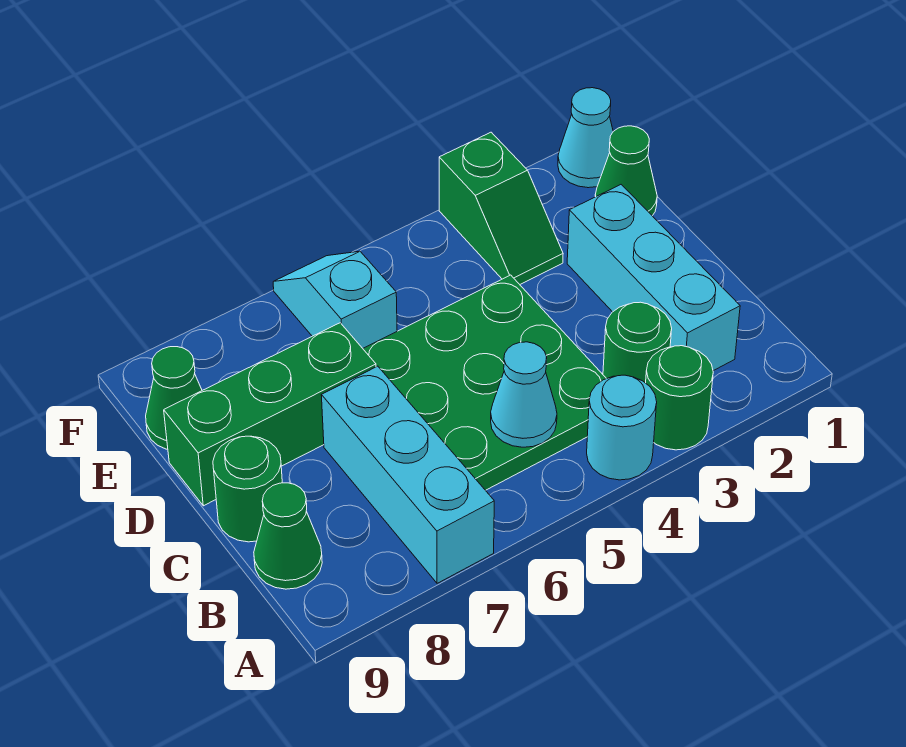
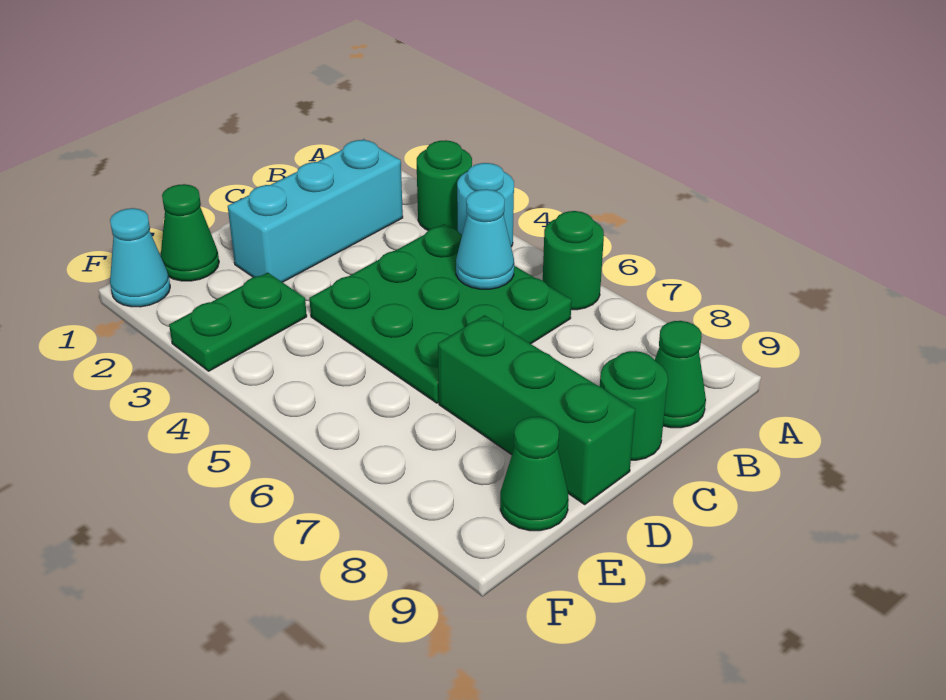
cyan brick A7:C7 level 1 -> none
green round brick B3 level 1 -> green round brick A6 level 1
green slope E3:F3 level 1 top F -> green plate E3:F3 level 1
cyan slope E6:F6 level 1 top E -> none

